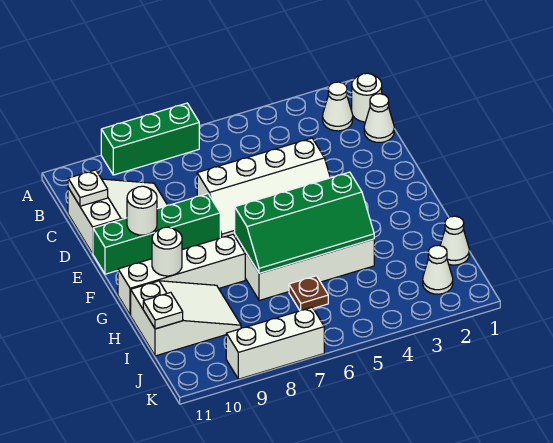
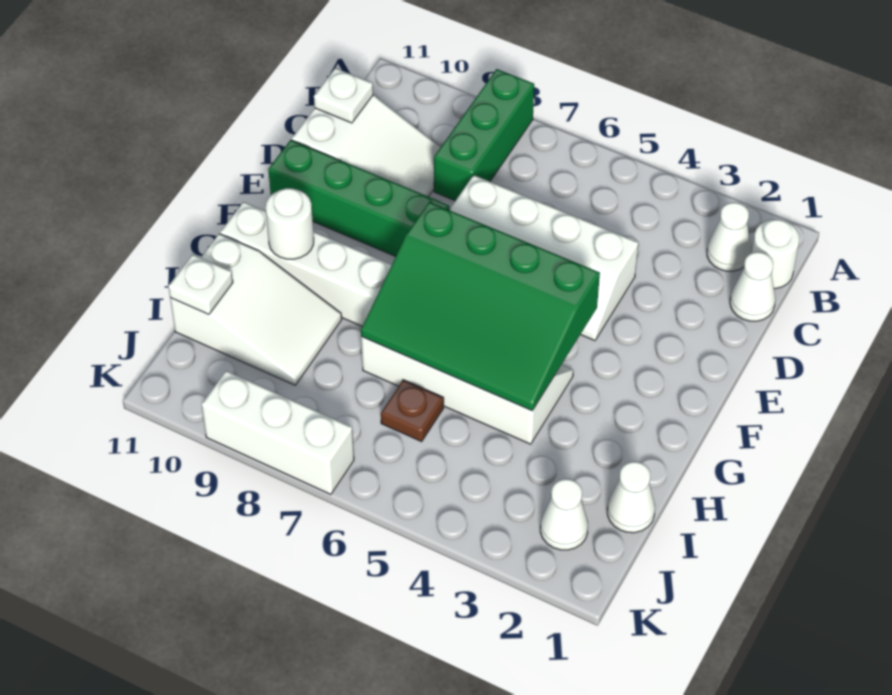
green brick A7:A9 level 1 -> green brick A8:C8 level 1
white round brick E10 level 2 -> none
green slope G4:H7 level 2 top G -> green slope F4:H7 level 2 top F

